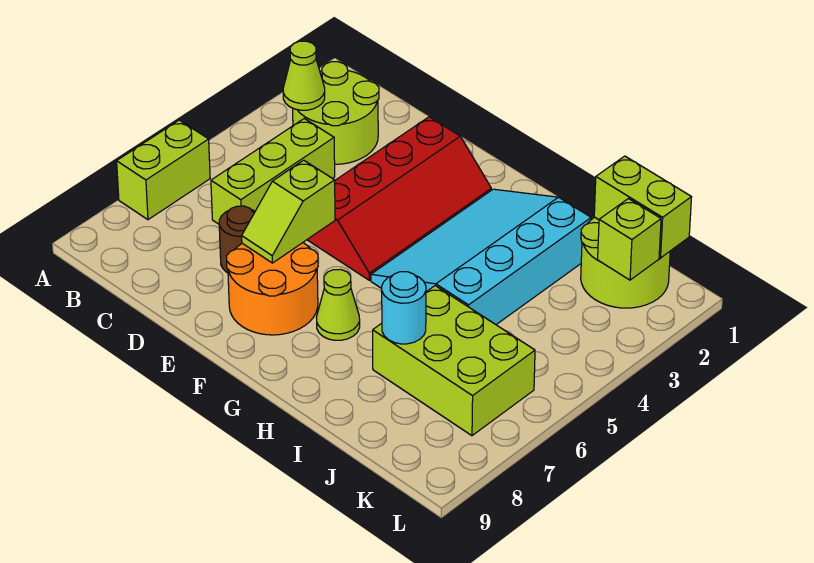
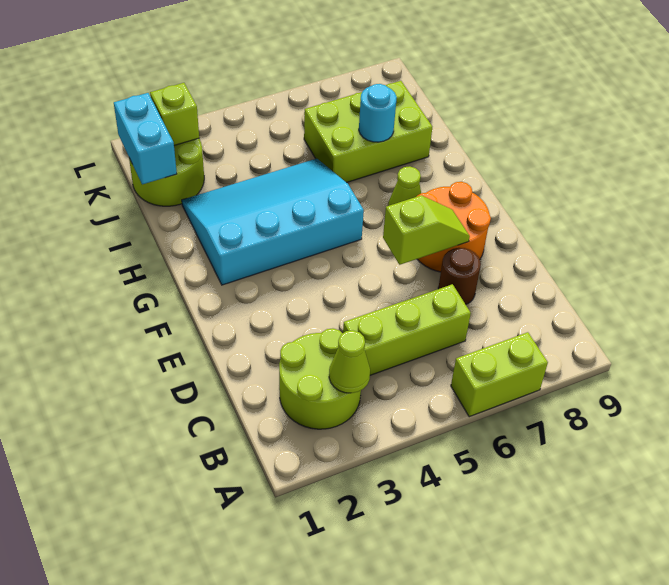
red slope E2:F5 level 1 top E -> none
cyan slope G2:I5 level 1 top I -> cyan slope G2:I5 level 1 top G
lime brick I6:K7 level 1 -> lime brick I6:J8 level 1
lime brick J1:K1 level 2 -> cyan brick J1:K1 level 2

